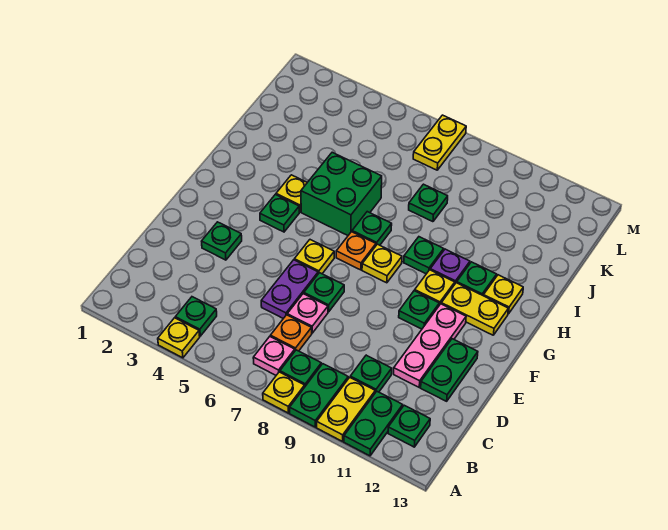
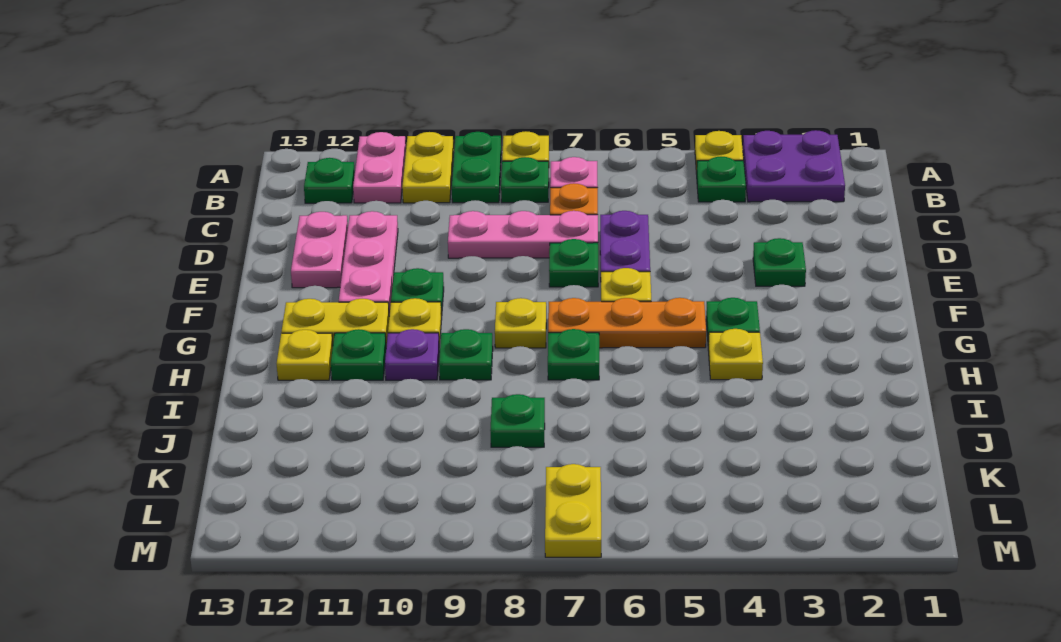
none -> purple plate A2:B3 level 1
green plate A11:B11 level 1 -> pink plate A11:B11 level 1
green plate C10 level 1 -> none
pink plate D7 level 1 -> pink plate D7:D9 level 1
green plate D12:E12 level 1 -> pink plate D12:E12 level 1
orange plate G7 level 1 -> orange plate G5:G7 level 1
green brick H5:I6 level 1 -> none

